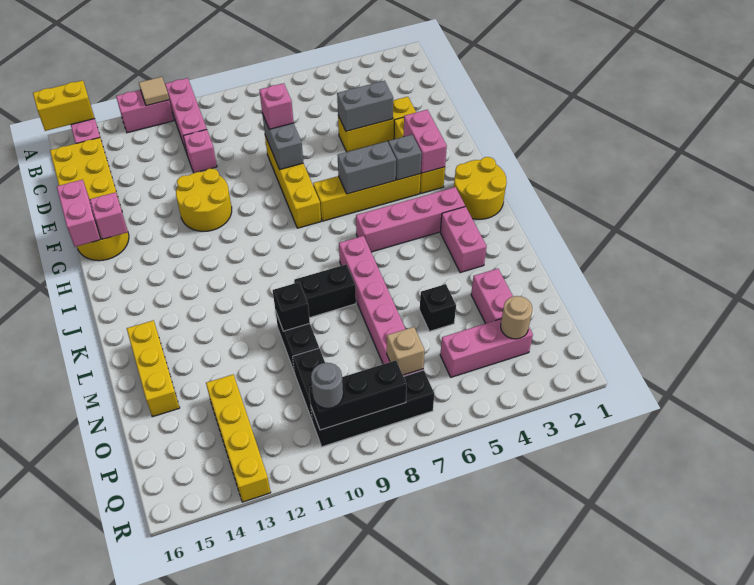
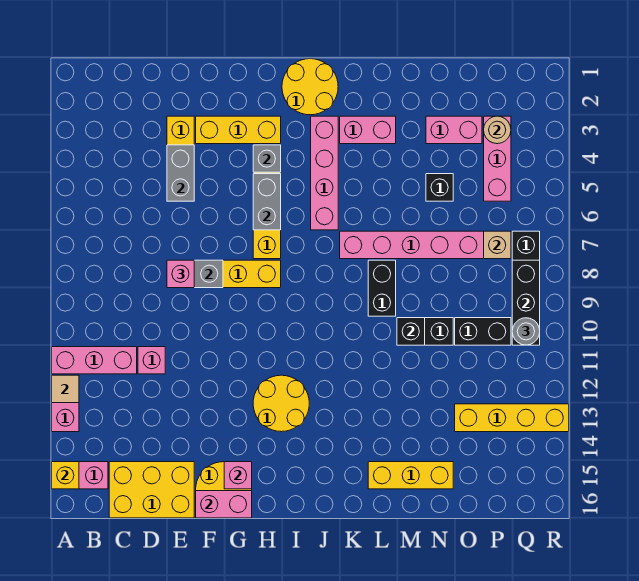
yellow brick A15:A16 level 2 -> yellow brick A15 level 2
yellow round brick F11:G12 level 1 -> yellow round brick H12:I13 level 1
pink brick G3:H3 level 2 -> none

